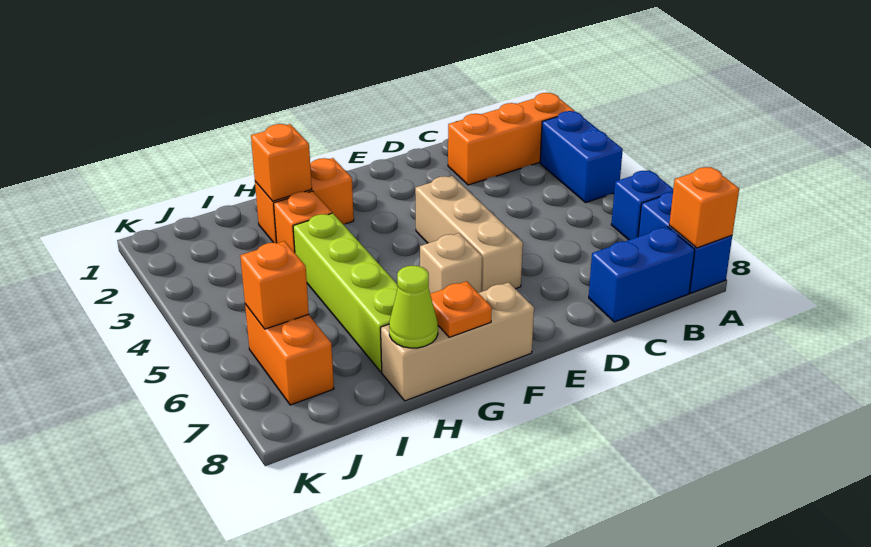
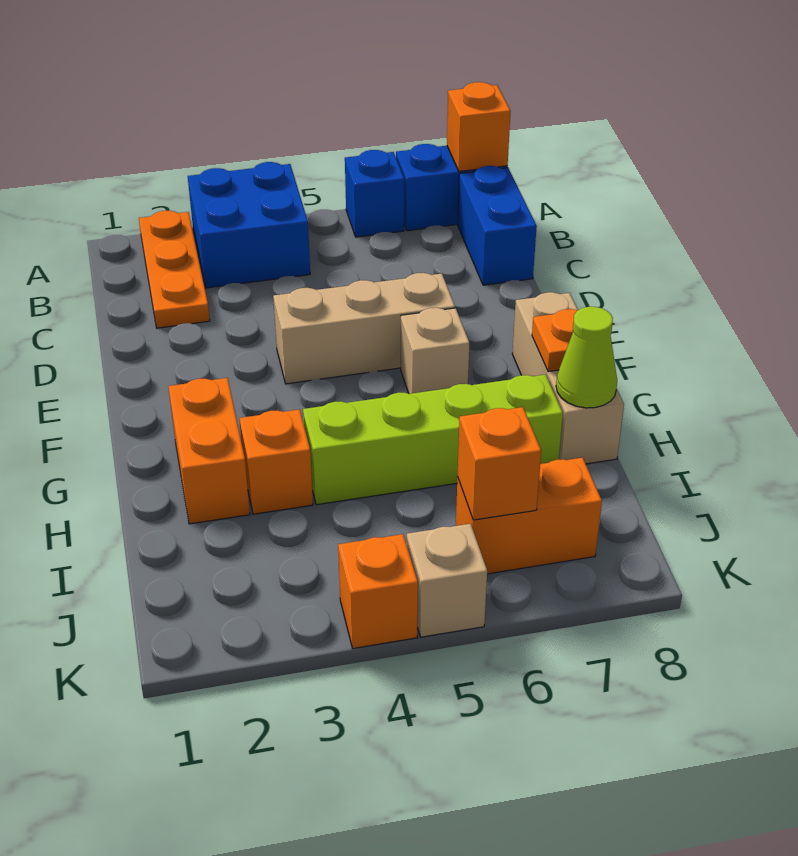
orange brick A2:C2 level 1 -> orange plate A2:C2 level 1
blue brick A3:A4 level 1 -> blue brick A3:B4 level 1
orange brick H2 level 2 -> orange brick K4 level 1
none -> tan brick K5 level 1

